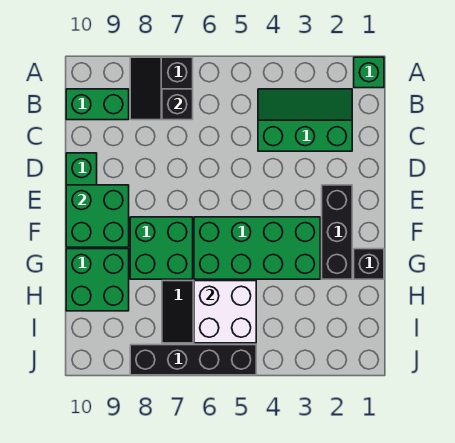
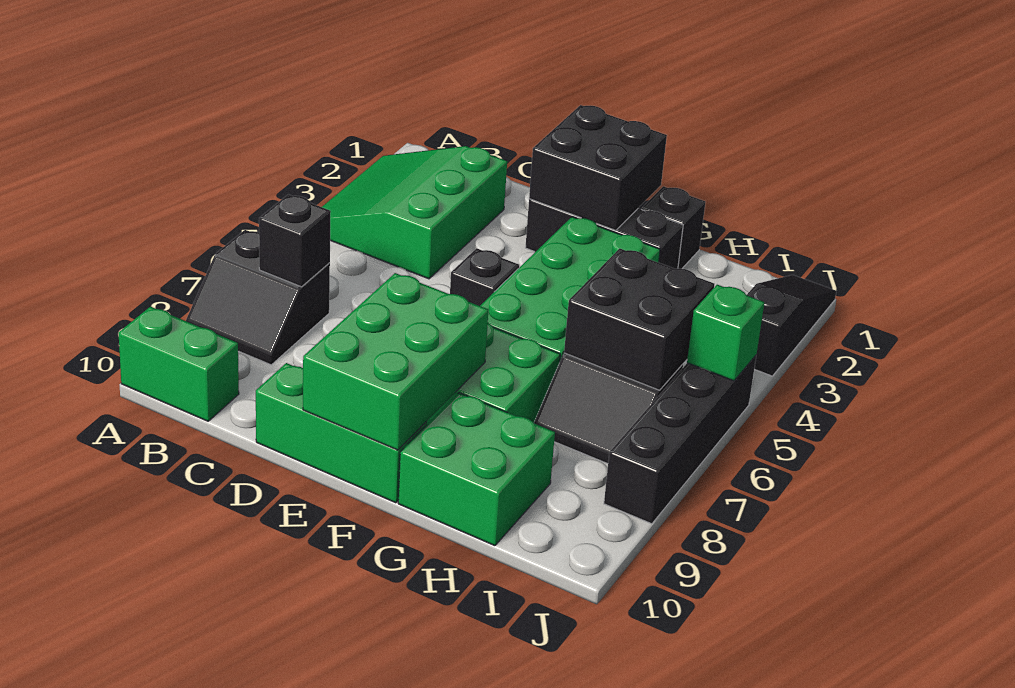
green brick A1 level 1 -> green brick J5 level 2
green slope B2:C4 level 1 top C -> green slope A2:C4 level 1 top C
green brick B9:B10 level 1 -> green brick A10:B10 level 1
none -> black brick E1:F2 level 2
none -> black brick E5 level 1
green brick E9:F10 level 2 -> green brick E8:F10 level 2
white brick H5:I6 level 2 -> black brick H5:I6 level 2
none -> black slope J1:J3 level 1 top 3

